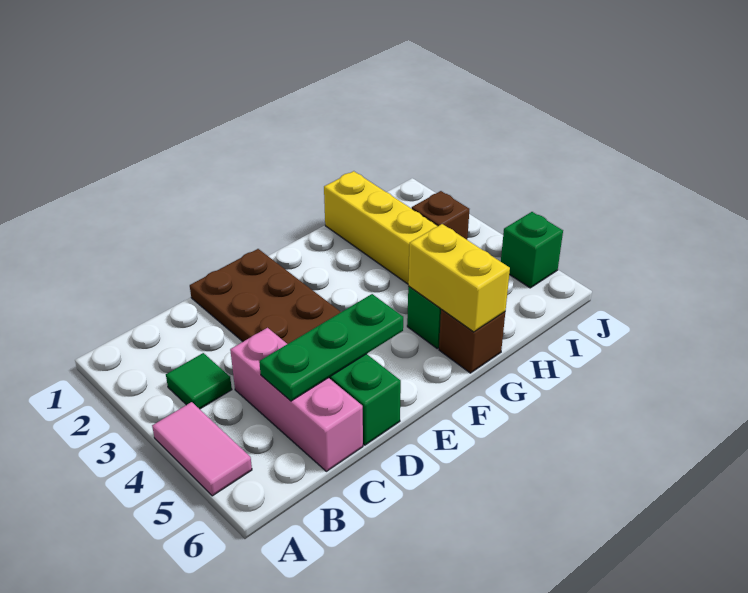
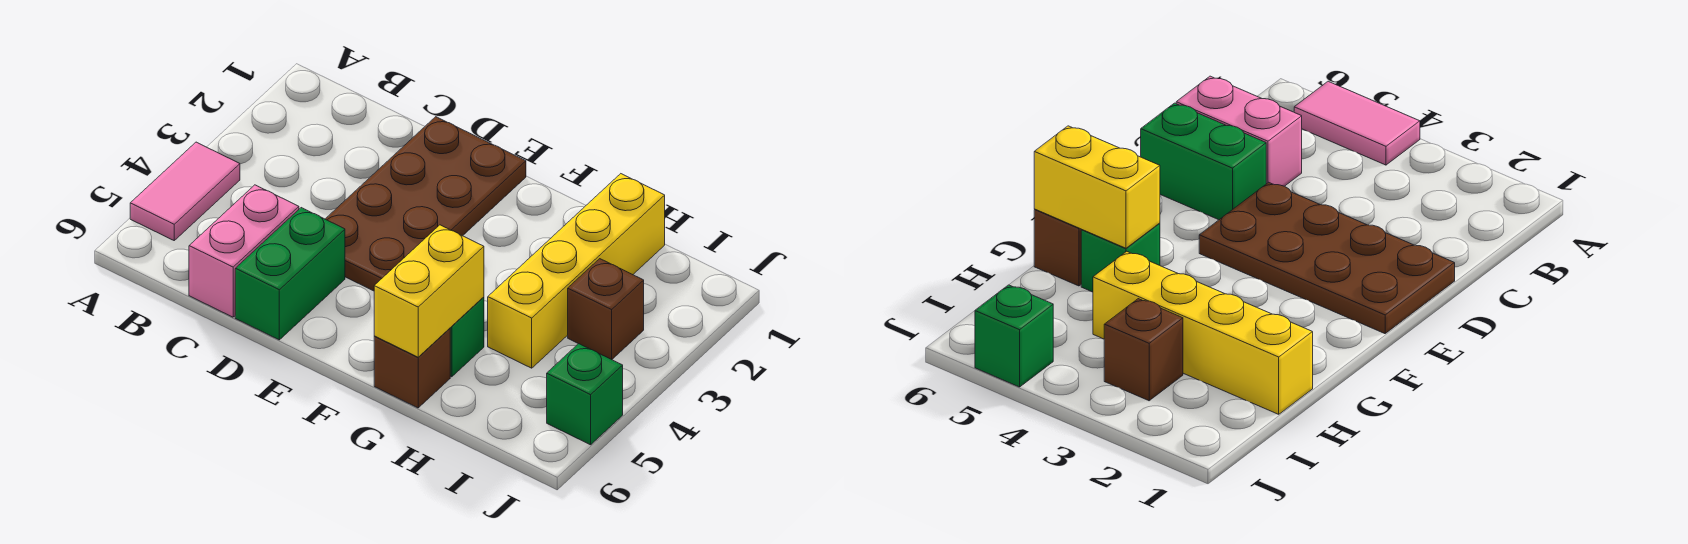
green tile B3 level 1 -> none
pink brick C4:C6 level 1 -> pink brick C5:C6 level 1
green plate C5:E5 level 2 -> none

